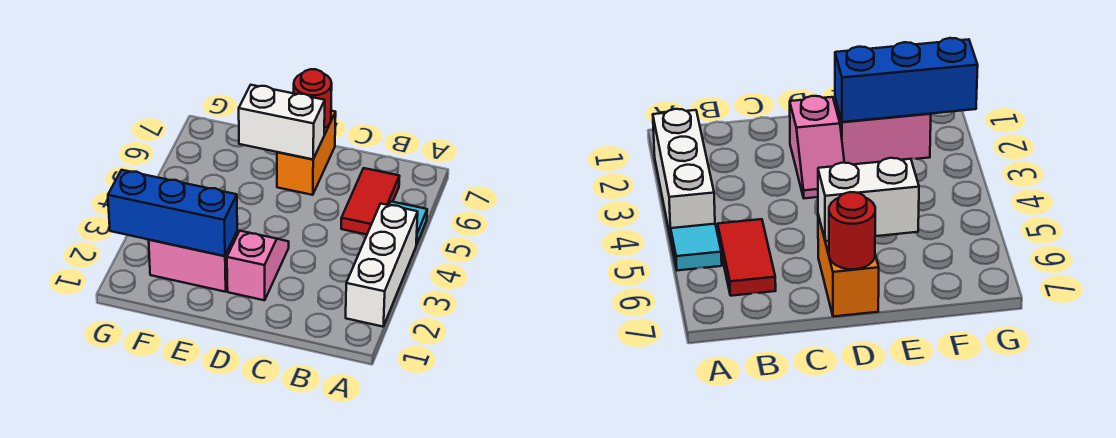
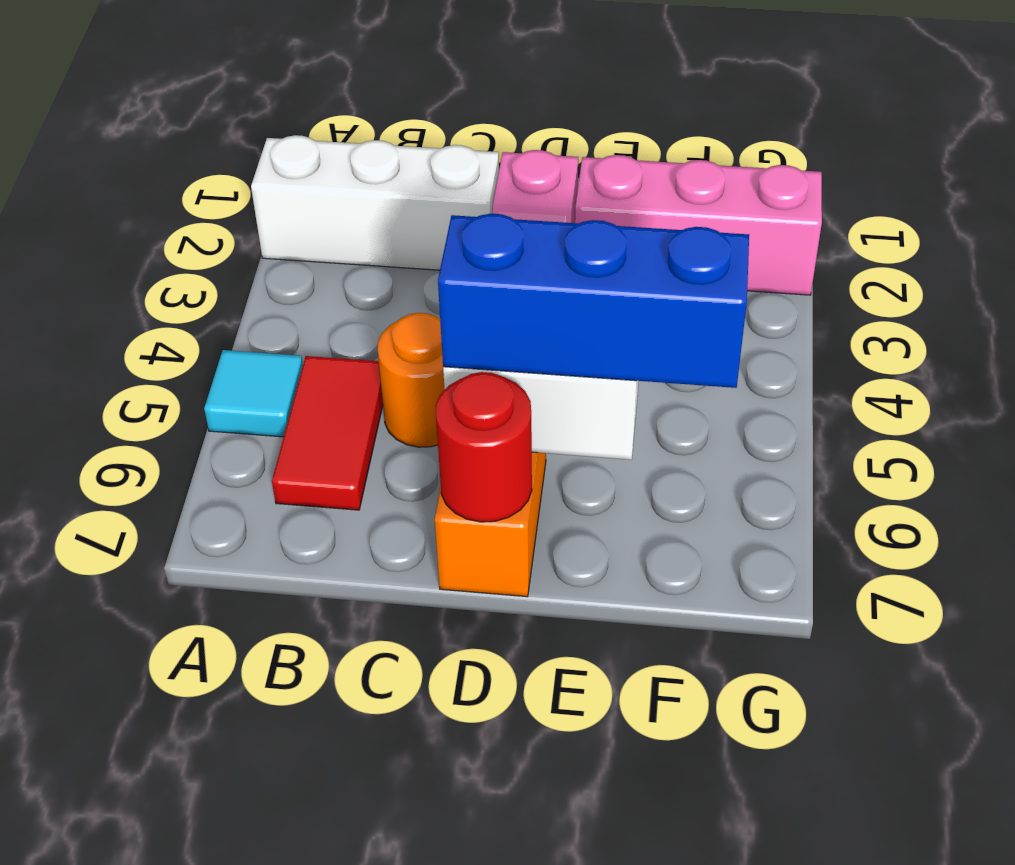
white brick A2:A4 level 1 -> white brick A2:C2 level 1
none -> orange round brick C5 level 1
pink brick E2:F2 level 1 -> pink brick E2:G2 level 1
blue brick E2:G2 level 2 -> blue brick D6:F6 level 3

